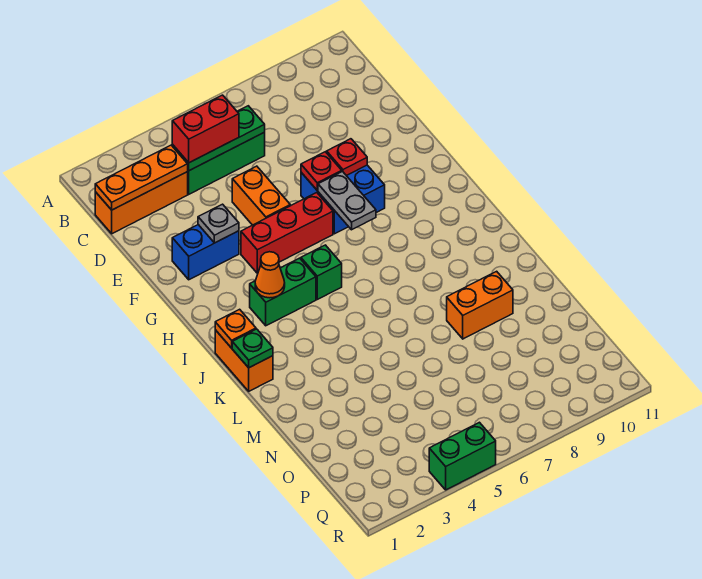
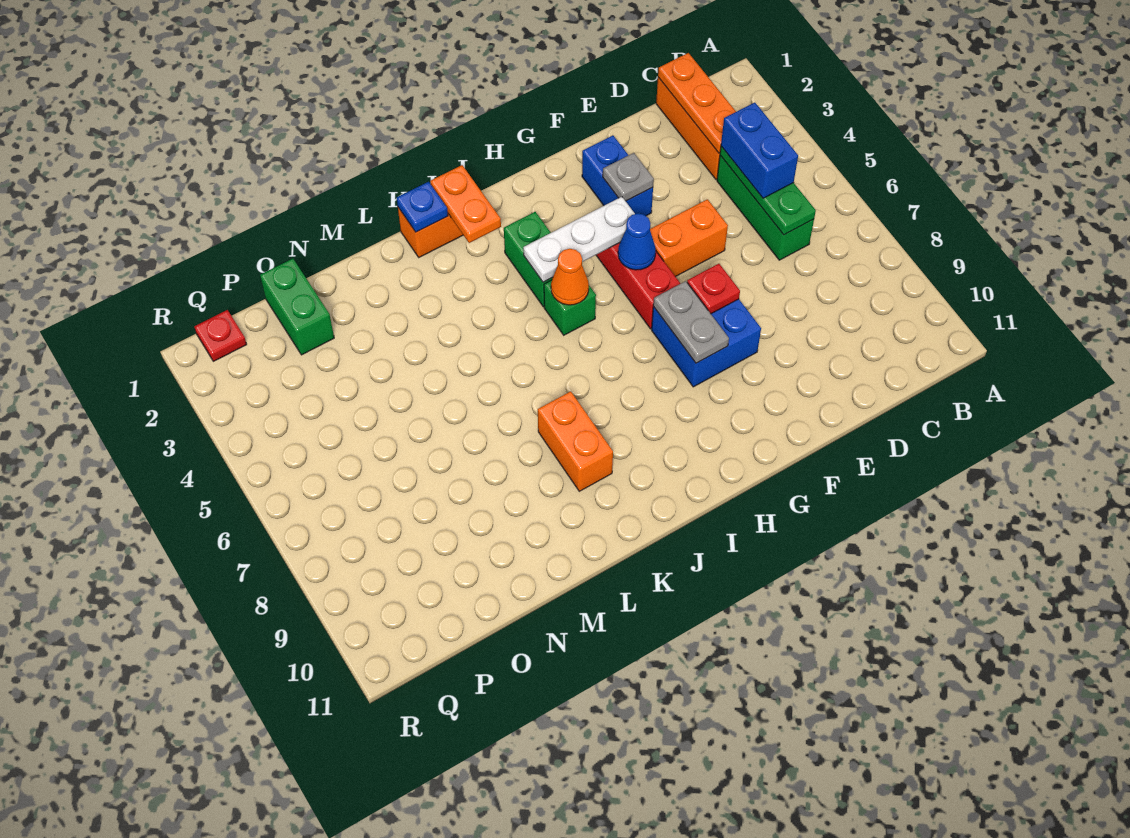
red brick C4:C5 level 3 -> blue brick C4:C5 level 3
red plate F8 level 2 -> red plate Q1 level 1
none -> white plate G4:I4 level 2
none -> blue cone G5 level 2
grey plate G7:H7 level 2 -> grey plate G7:G8 level 2
orange cone I3 level 2 -> orange cone I5 level 2
orange plate J1 level 2 -> orange plate J1:J2 level 2
green plate K1 level 2 -> blue plate K1 level 2
orange brick M8:M9 level 1 -> orange brick K8:K9 level 1
green brick R4:R5 level 1 -> green brick O1:O2 level 1

